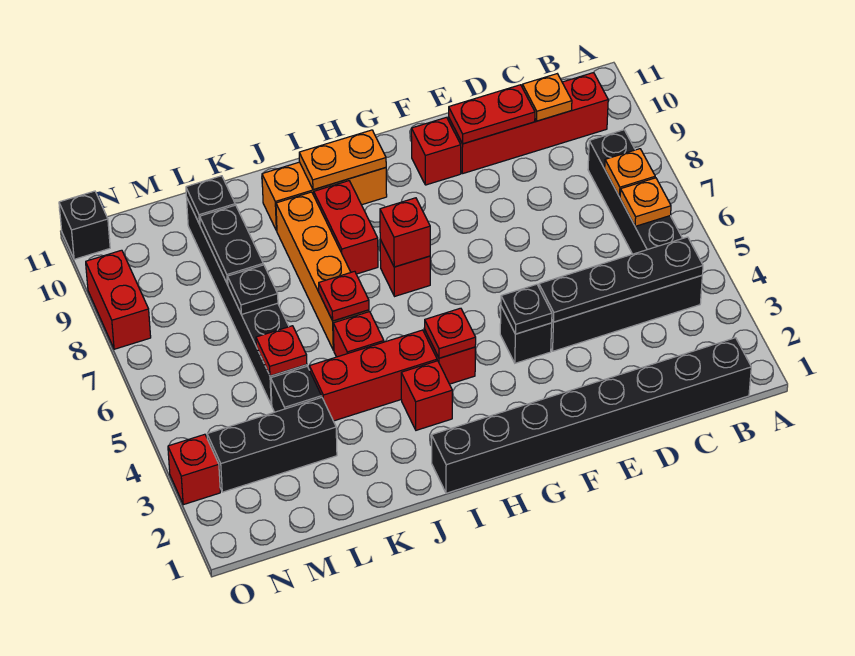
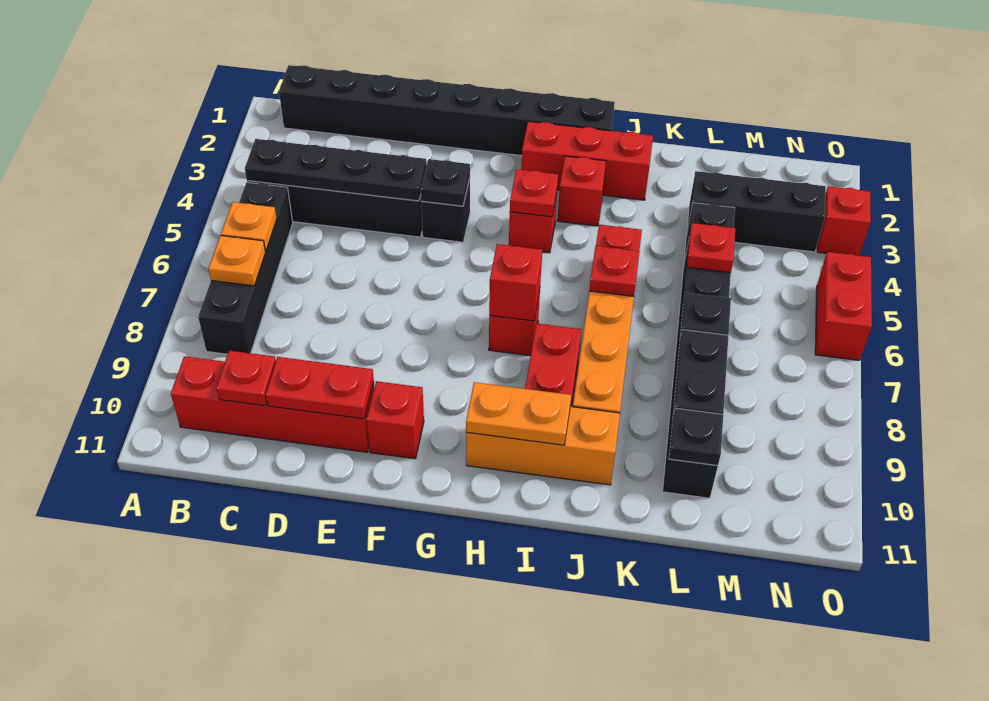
orange plate C10 level 2 -> red plate C10 level 2
red brick I4:K4 level 1 -> red brick H2:J2 level 1
red brick O8:O9 level 1 -> red brick O5:O6 level 1
black brick O11 level 1 -> none

